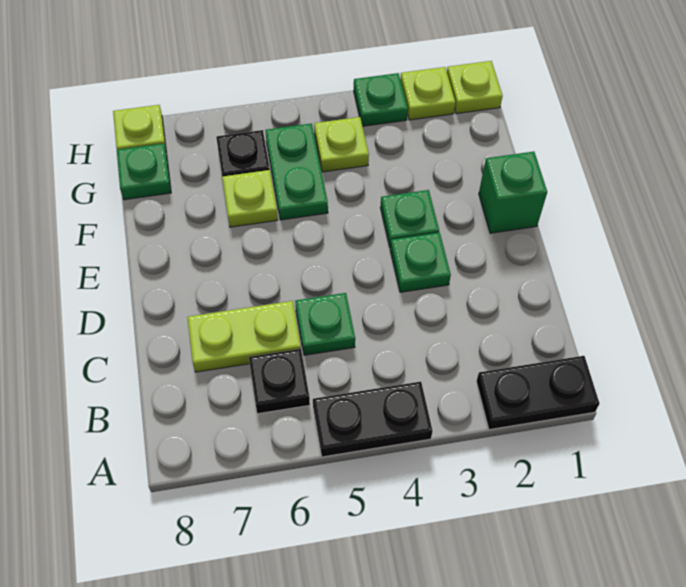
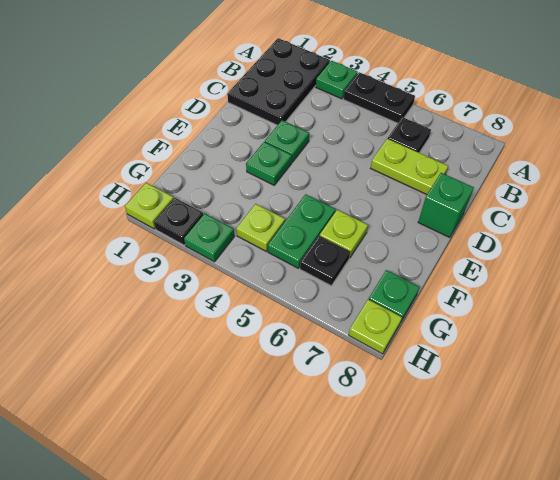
black plate A1:A2 level 1 -> black plate A1:C2 level 1
green plate C5 level 1 -> green plate A3 level 1
green brick E1 level 1 -> green brick D8 level 1
lime plate H2 level 1 -> black plate H2 level 1

